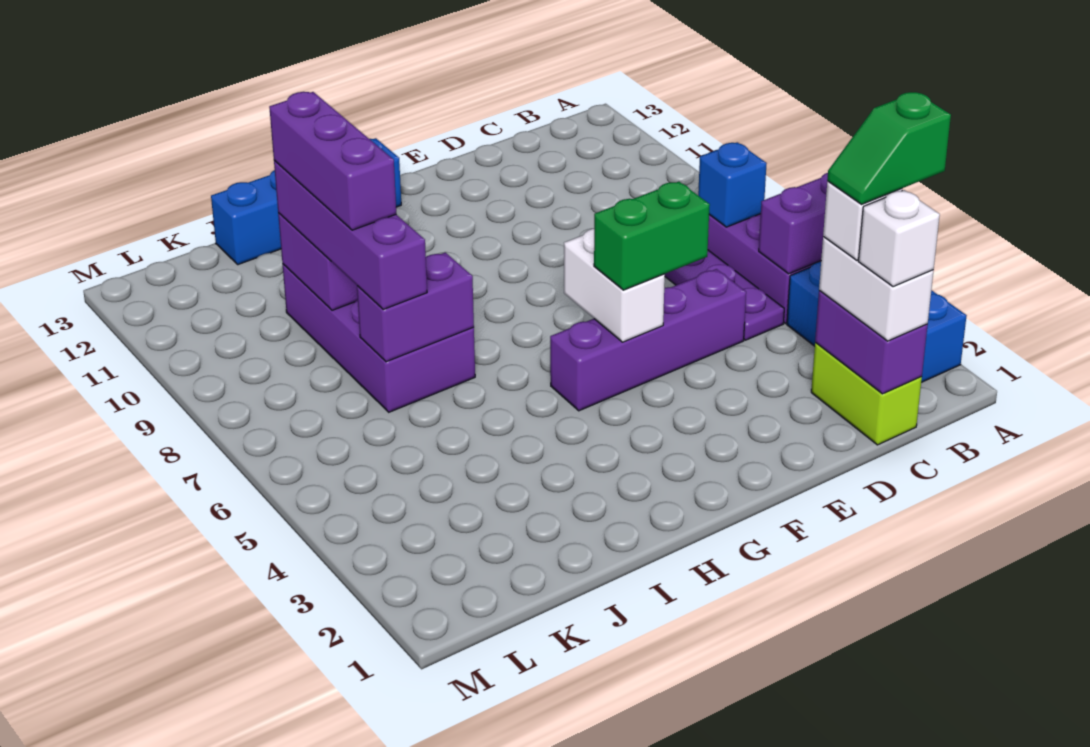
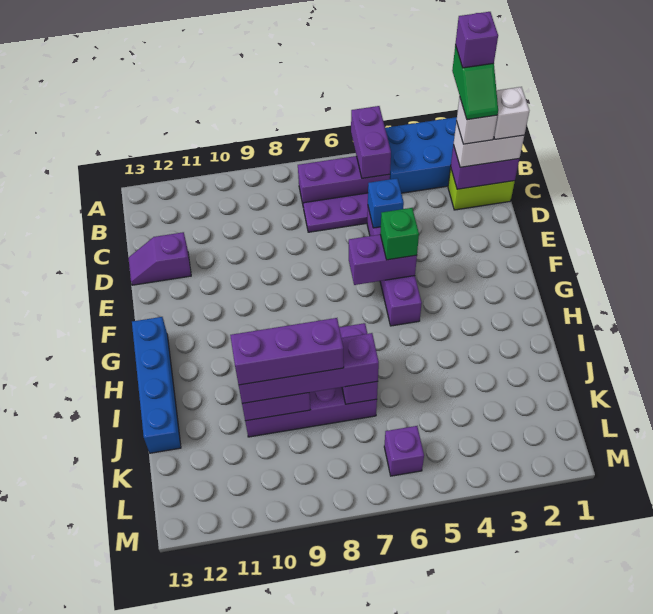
none -> purple brick B2 level 6
blue brick B7 level 2 -> blue brick D5 level 2
none -> purple slope D12:D13 level 1 top 12
green brick E5:F5 level 3 -> green brick F5 level 3
white brick F5:F6 level 2 -> purple brick F5:F6 level 2
none -> purple brick L6 level 1

